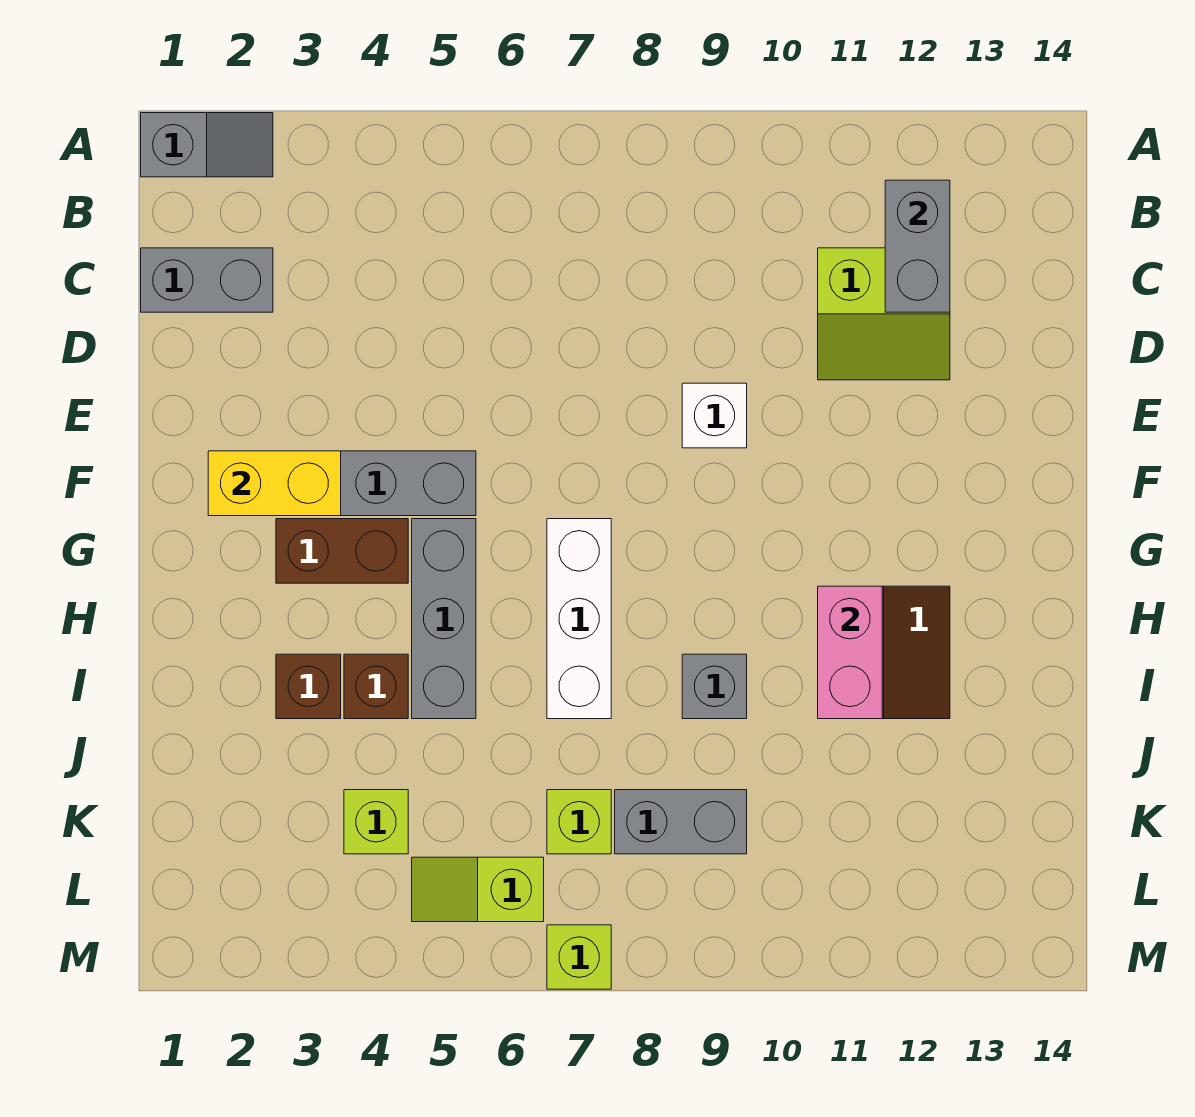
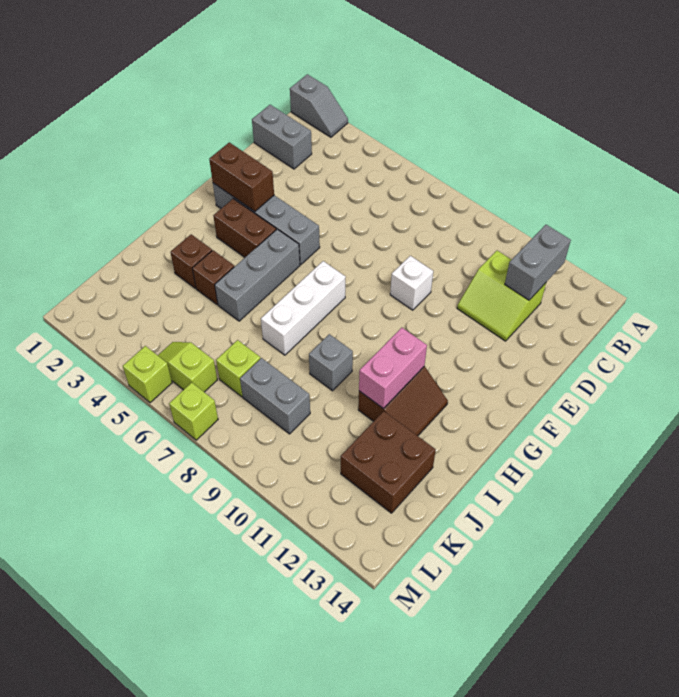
yellow brick F2:F3 level 2 -> brown brick F2:F3 level 2
none -> brown brick J12:K13 level 1
lime brick K4 level 1 -> lime brick M5 level 1

